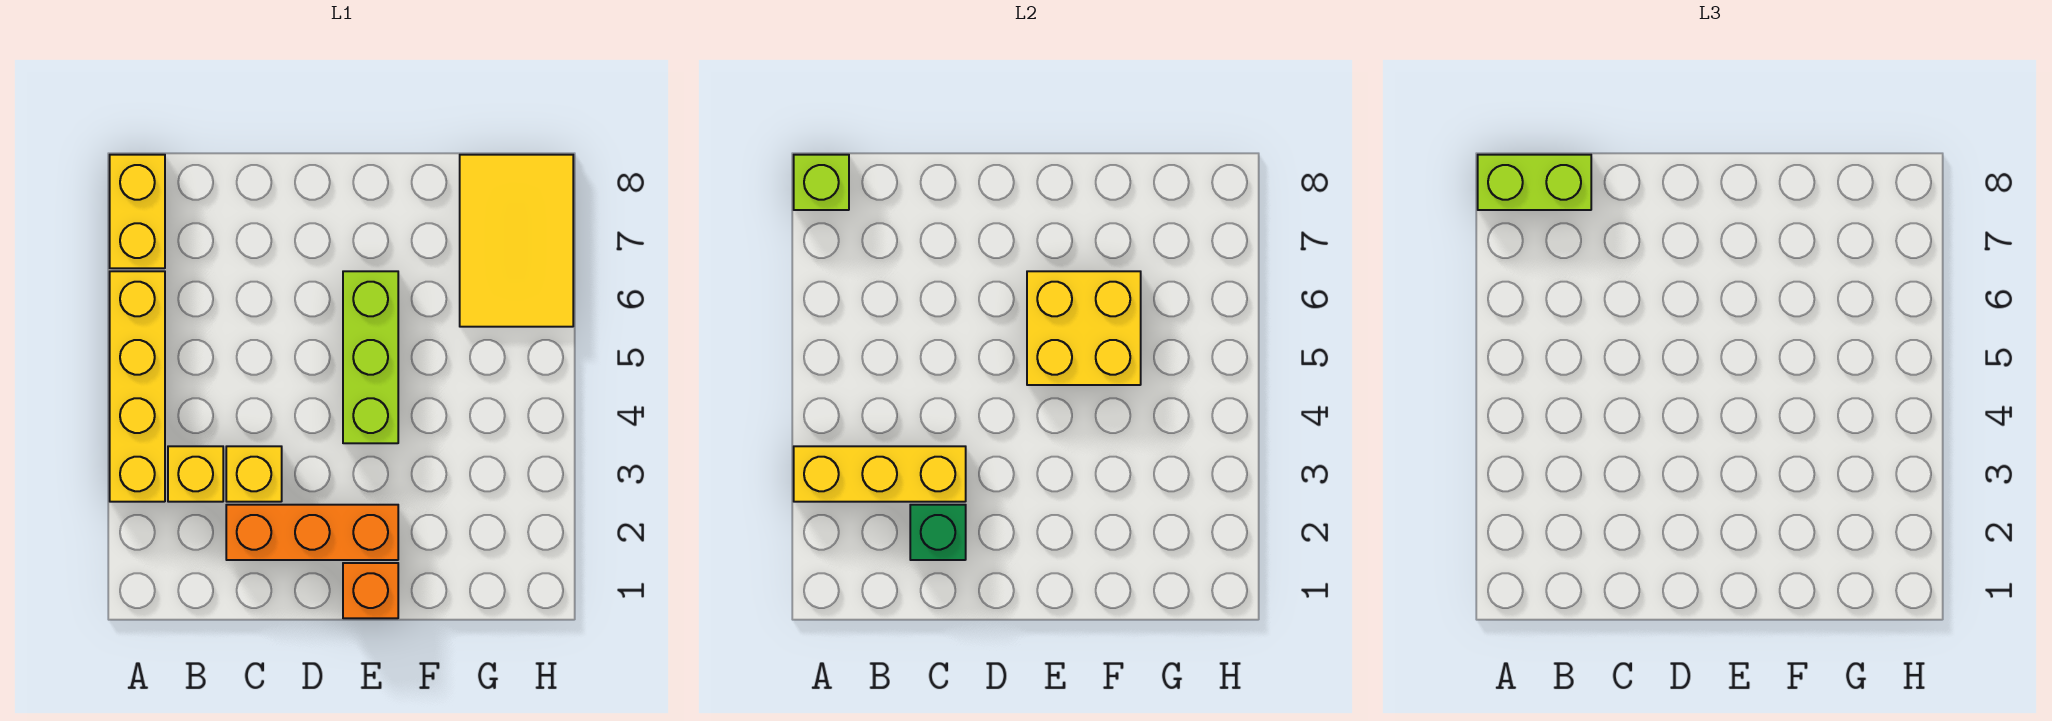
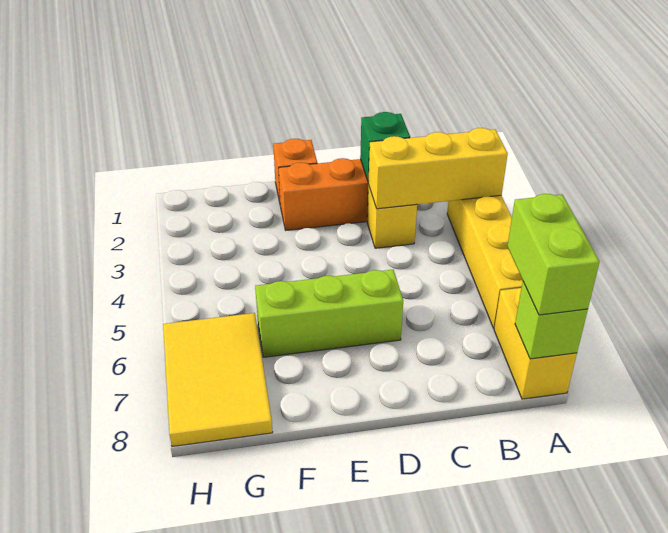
lime brick A8:B8 level 3 -> lime brick A7:A8 level 3
yellow brick B3 level 1 -> none
lime brick E4:E6 level 1 -> lime brick D6:F6 level 1
yellow brick E5:F6 level 2 -> none

